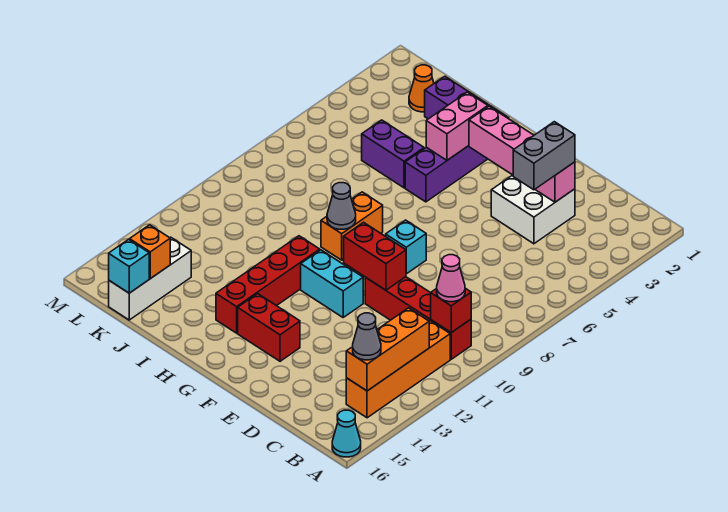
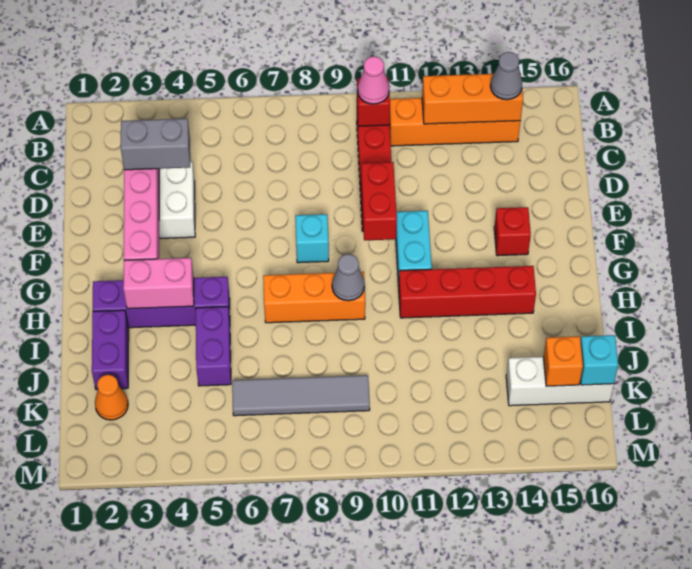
cyan cone A16 level 1 -> none
red brick F14:G14 level 1 -> red brick F14 level 1
orange brick H8:H9 level 1 -> orange brick H7:H9 level 1
none -> grey tile K6:K9 level 1

